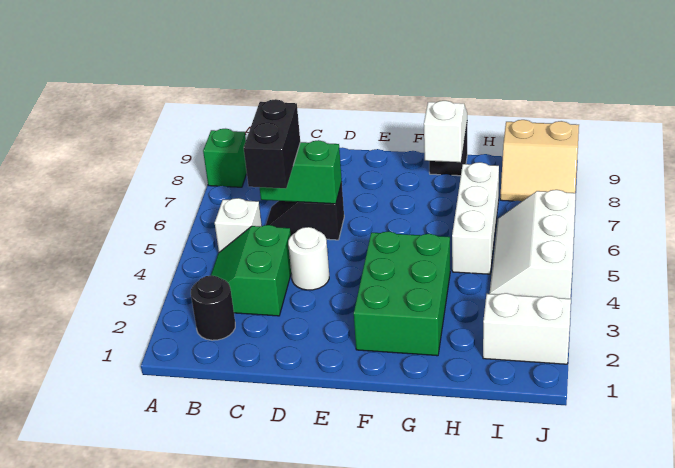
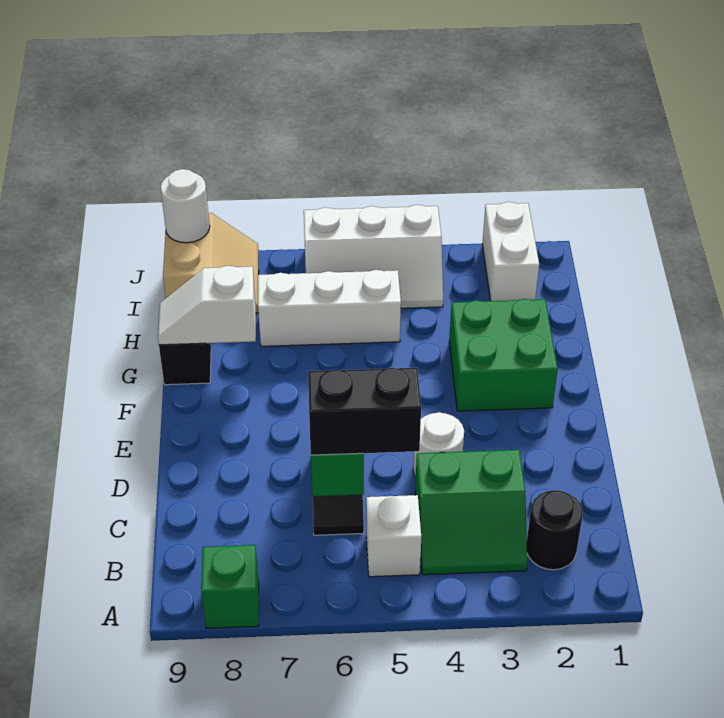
green brick F2:G4 level 1 -> green brick F2:G3 level 1
none -> white round brick J9 level 2

